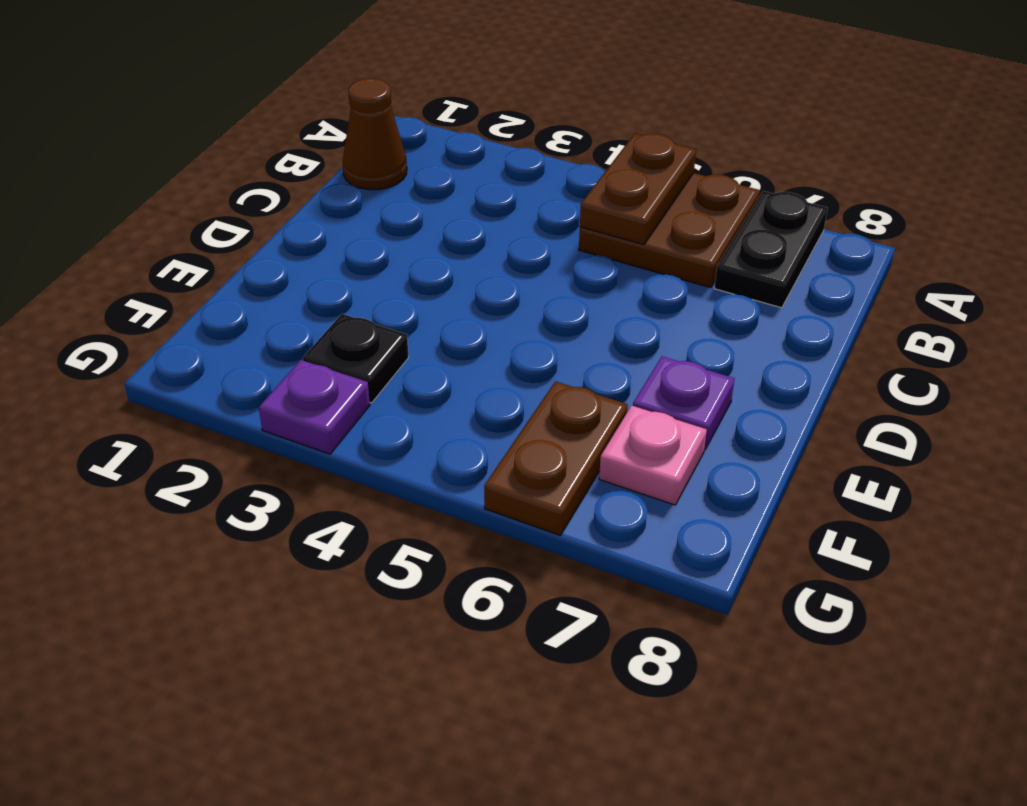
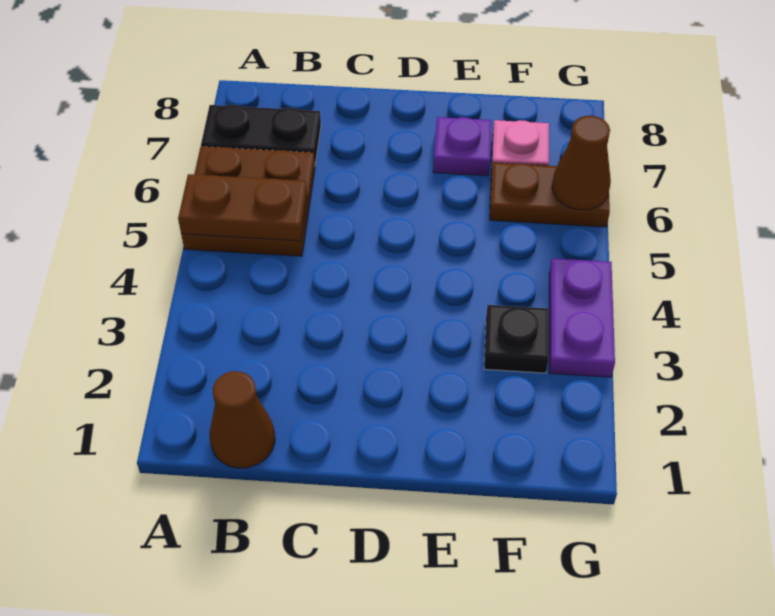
purple plate G3 level 1 -> purple plate G3:G4 level 1
none -> brown cone G6 level 2

